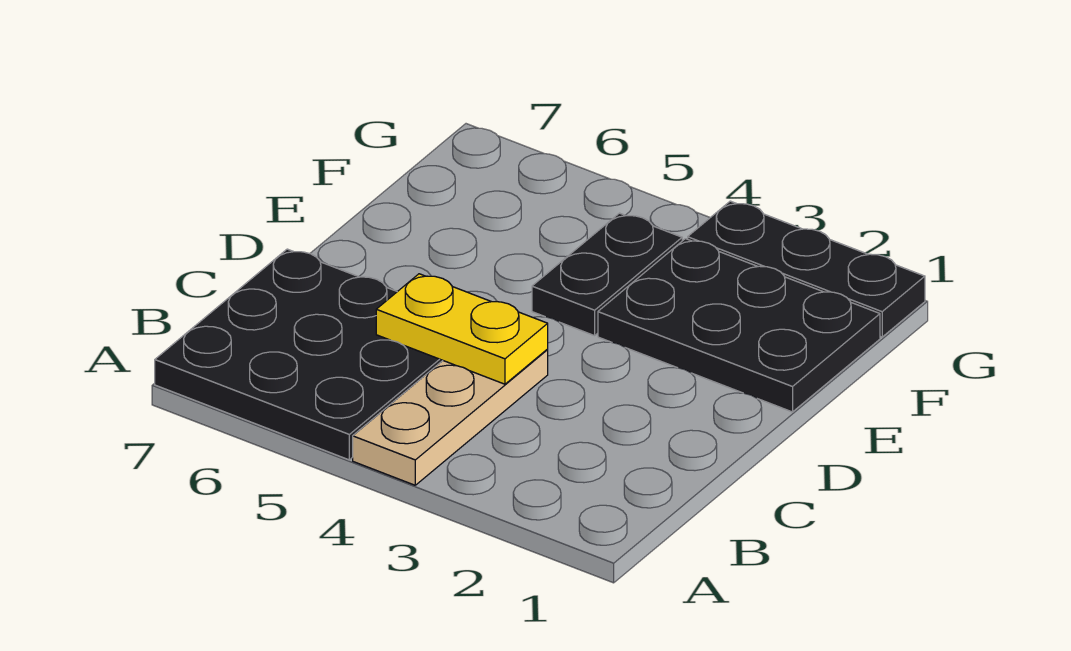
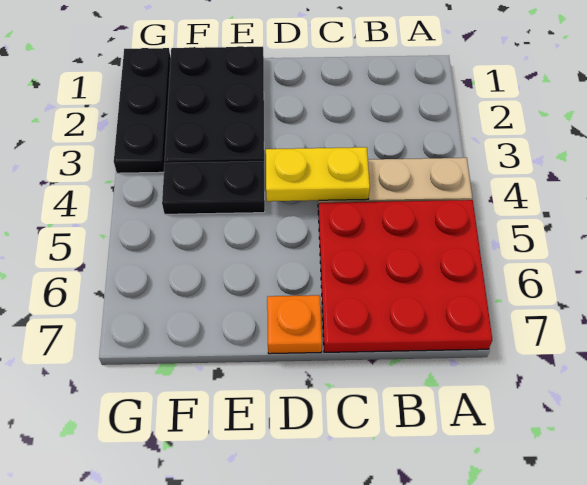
black plate A5:C7 level 1 -> red plate A5:C7 level 1
yellow plate C4:C5 level 2 -> yellow plate C4:D4 level 2
none -> orange plate D7 level 1

